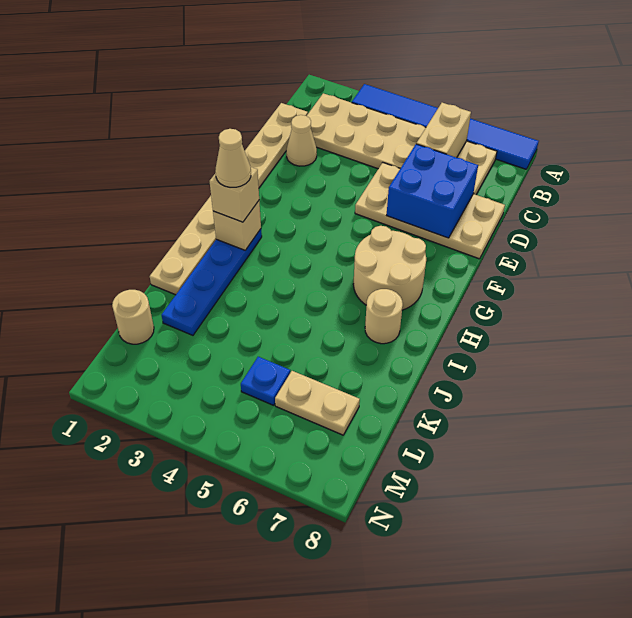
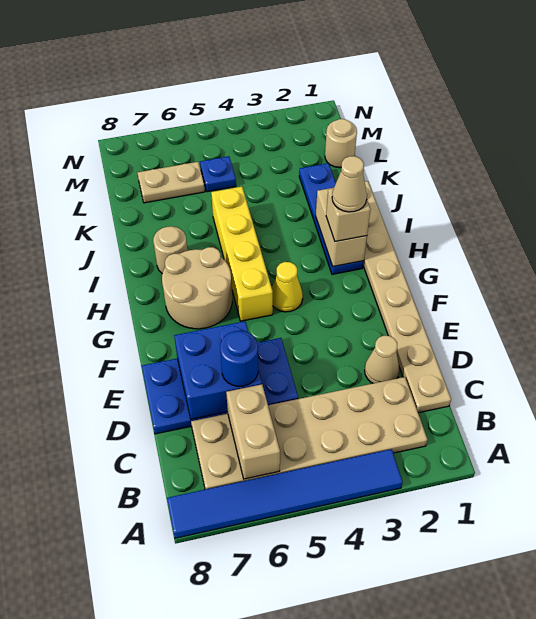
tan plate D5:E8 level 1 -> blue plate D5:E8 level 1
none -> blue round brick D6 level 3
none -> yellow cone G4 level 1
none -> yellow brick G5:J5 level 1
tan brick H2 level 2 -> tan brick H2:I2 level 2

